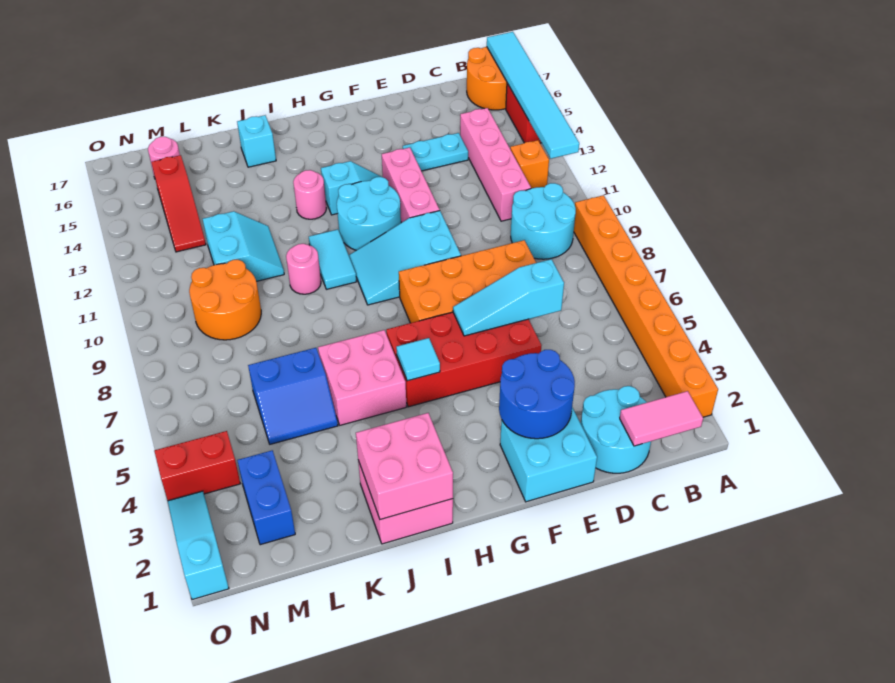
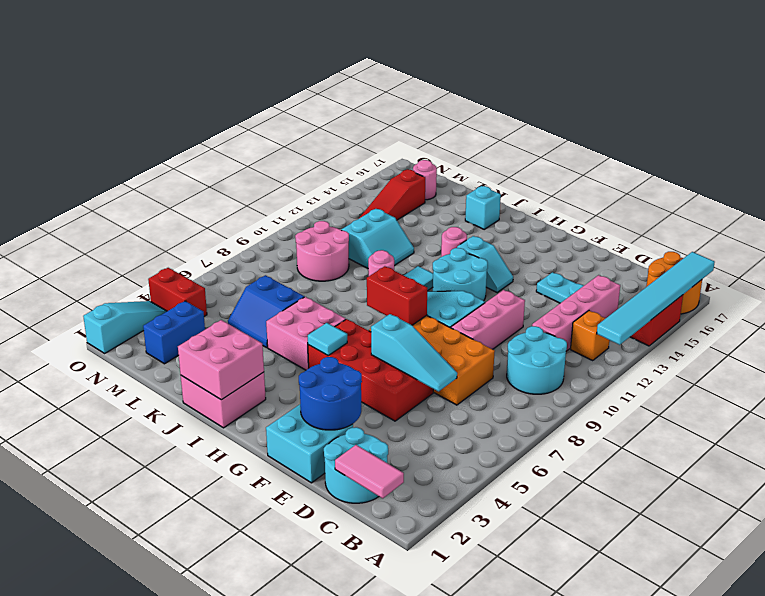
orange brick A2:A9 level 1 -> none
cyan slope D6:F6 level 2 top D -> cyan slope D6:F6 level 2 top F
pink brick F11:F13 level 1 -> pink brick E9:E11 level 1
none -> red brick G8:H8 level 2
orange round brick L9:M10 level 1 -> pink round brick L9:M10 level 1

